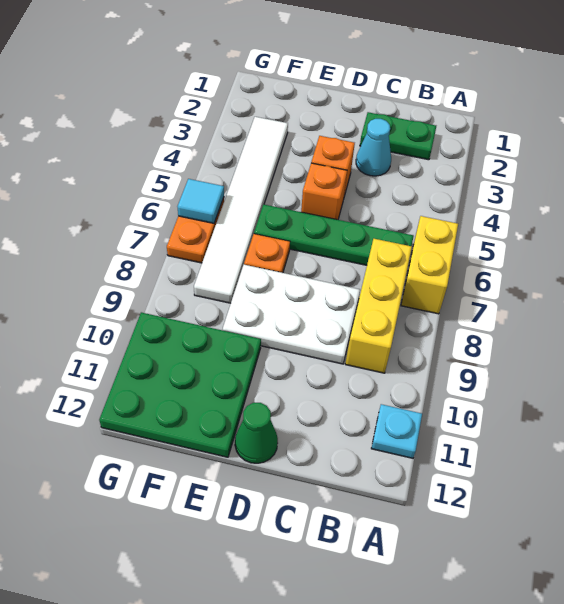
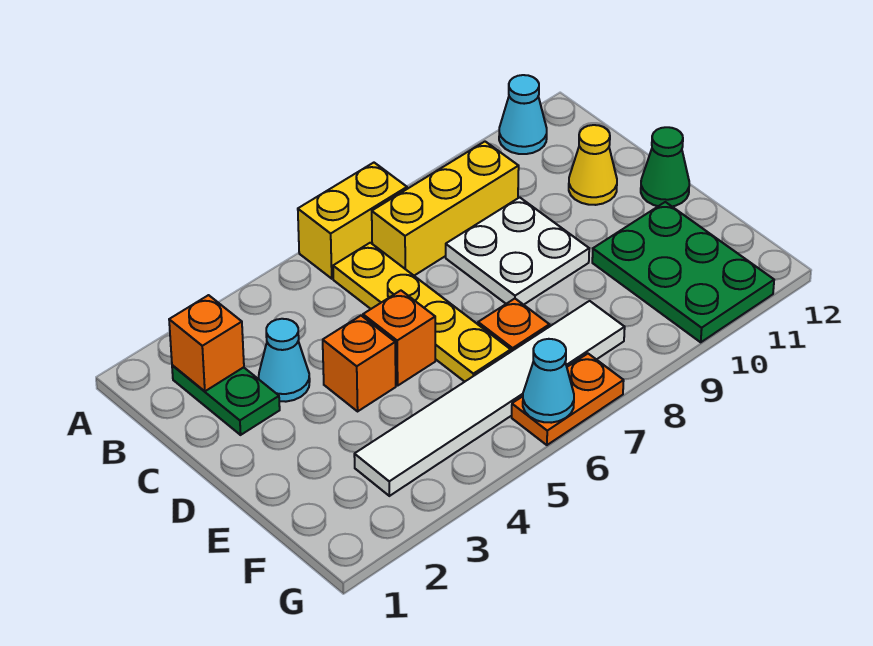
cyan plate A11 level 1 -> cyan cone A11 level 1
none -> orange brick B2 level 2
green plate B6:E6 level 1 -> yellow plate B6:E6 level 1
white plate C8:E9 level 1 -> white plate C8:D9 level 1
none -> yellow cone C11 level 1
green plate E10:G12 level 1 -> green plate E10:G11 level 1
cyan tile G6 level 2 -> cyan cone G6 level 2

